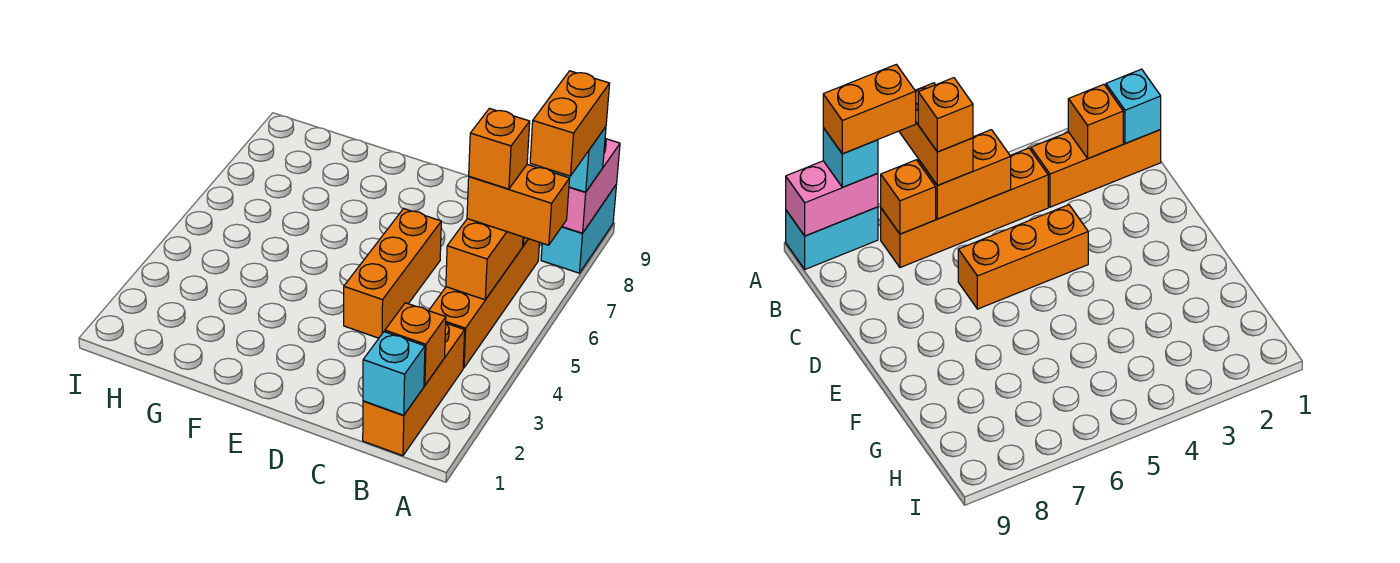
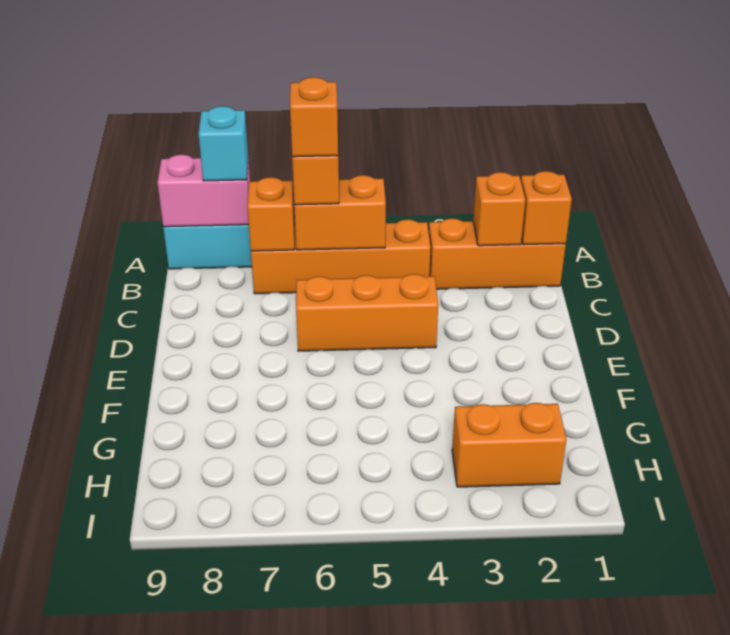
orange brick A7:A8 level 4 -> orange brick H2:H3 level 1
cyan brick B1 level 2 -> orange brick B1 level 2

